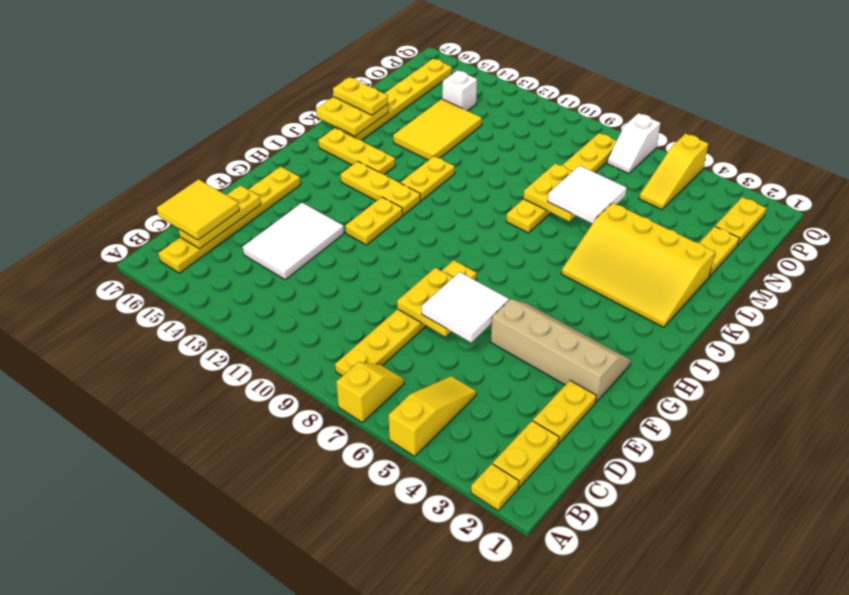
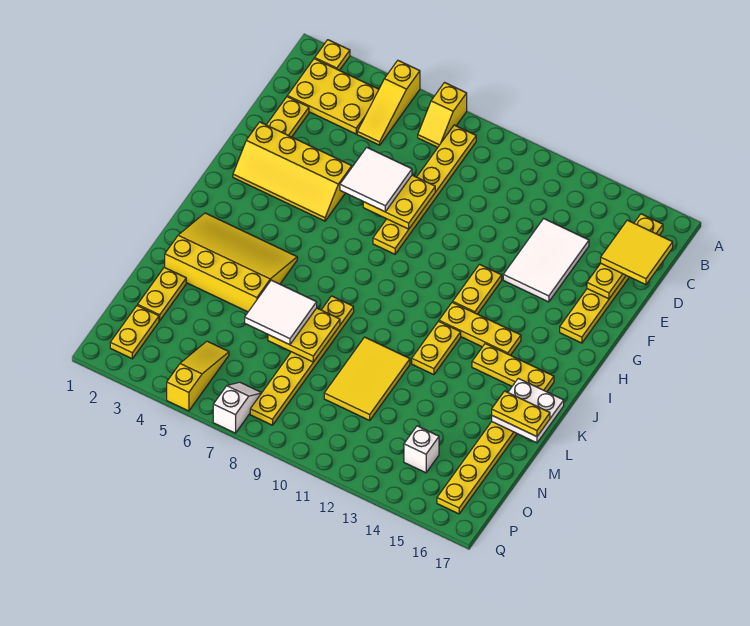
yellow plate B2:C2 level 1 -> yellow plate B2:C4 level 1
tan slope F2:G5 level 1 top F -> yellow slope F2:G5 level 1 top F
yellow plate K16:L17 level 2 -> white plate K16:L17 level 2
yellow tile L13:N14 level 1 -> yellow tile L10:N11 level 1

